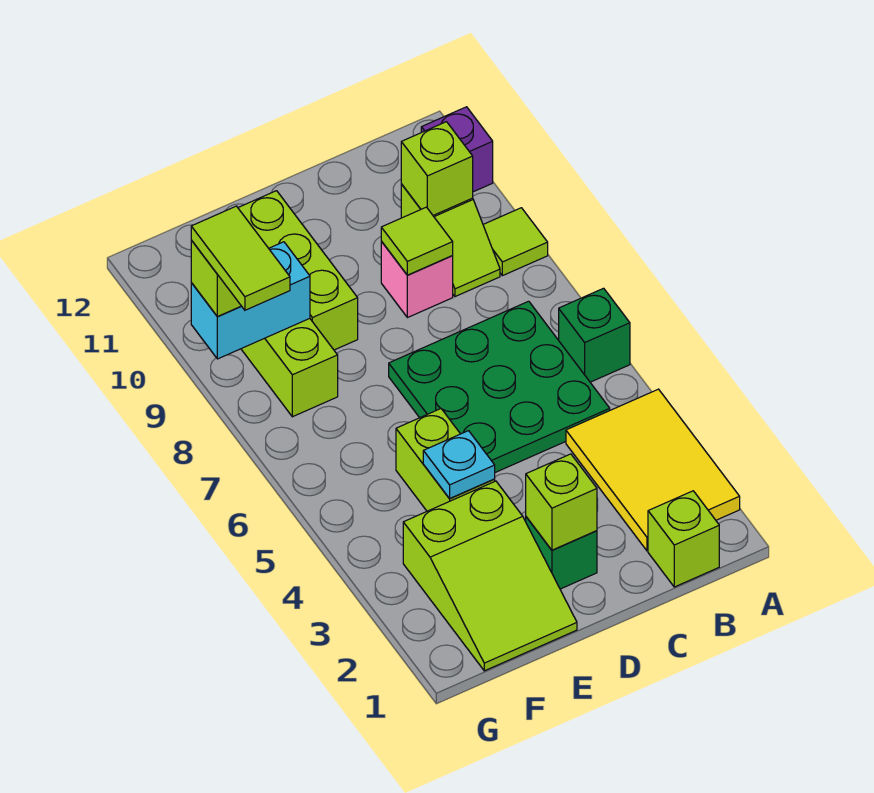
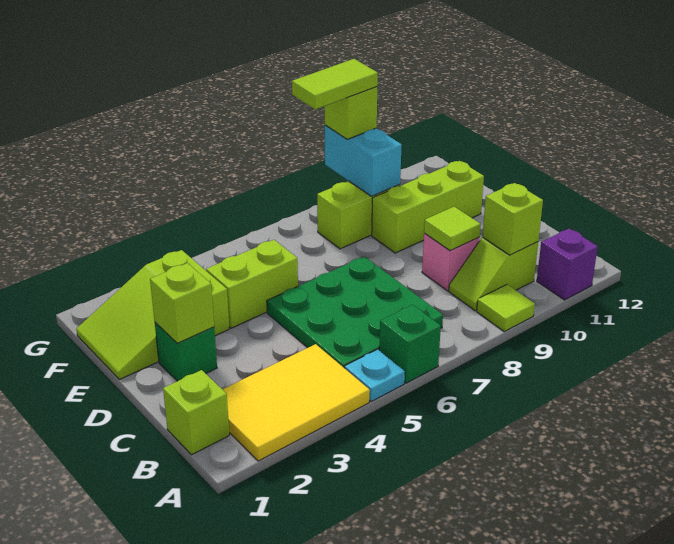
cyan plate E4 level 2 -> cyan plate A5 level 1

